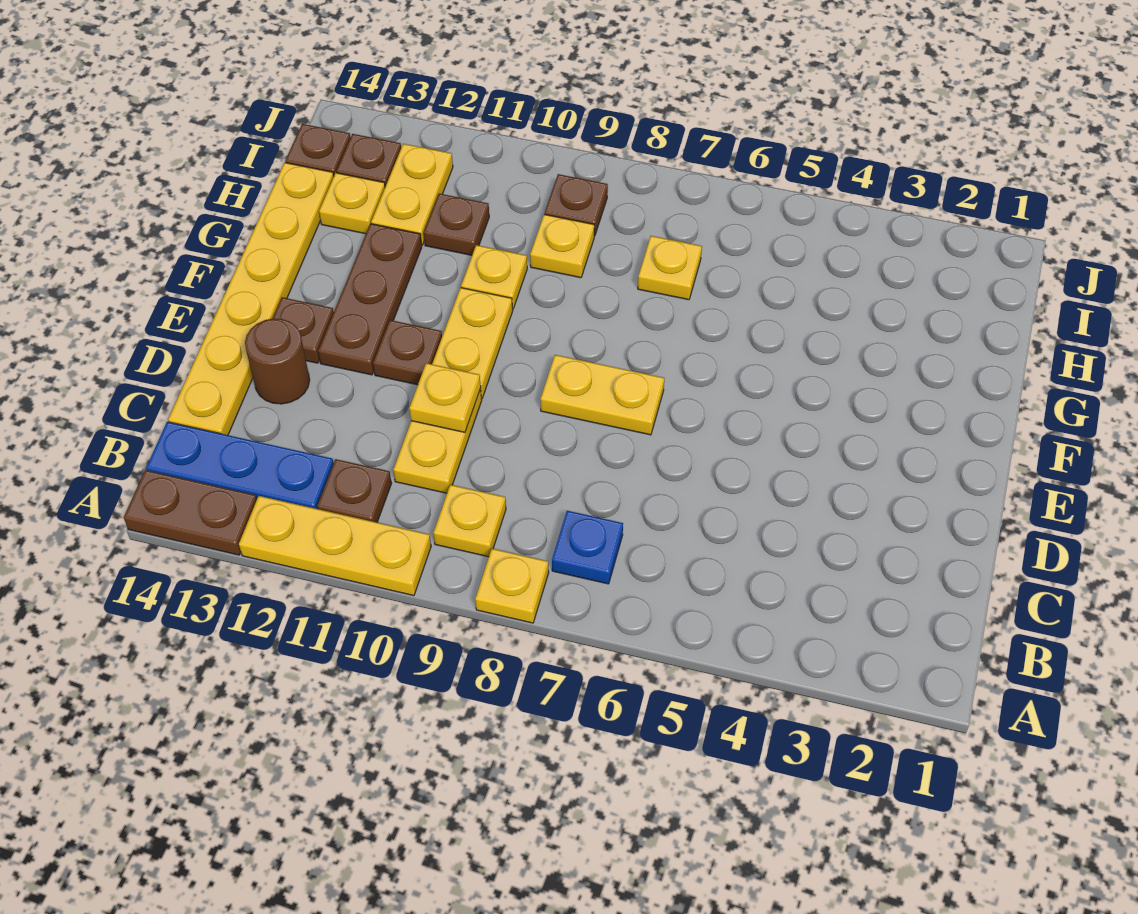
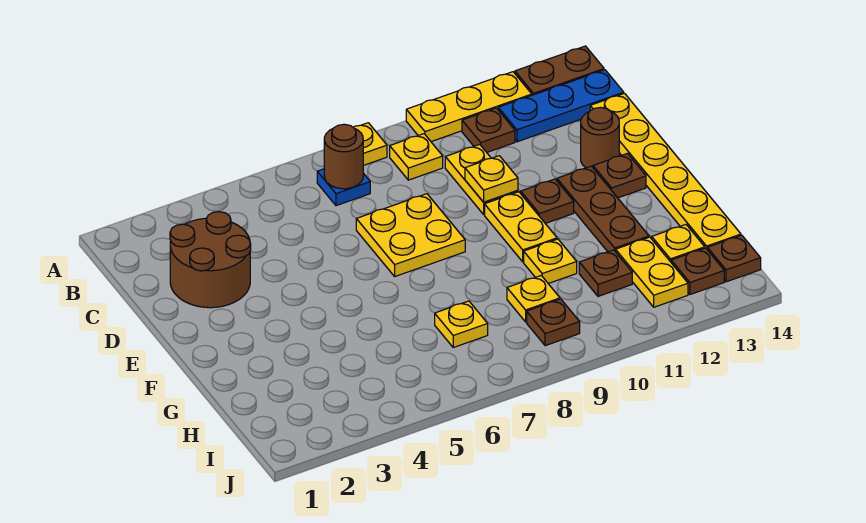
none -> brown round brick B7 level 2
none -> brown round brick C2:D3 level 1
yellow plate E7:E8 level 1 -> yellow plate D7:E8 level 1

